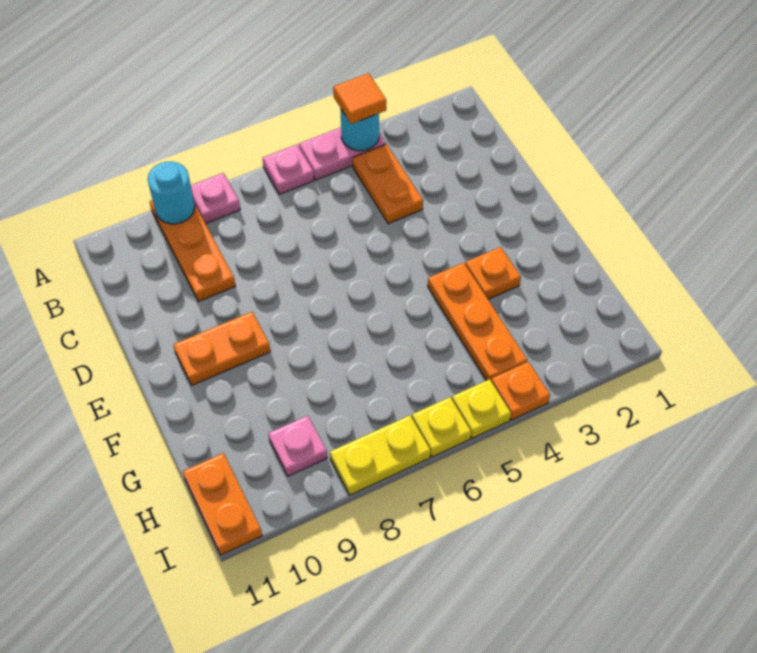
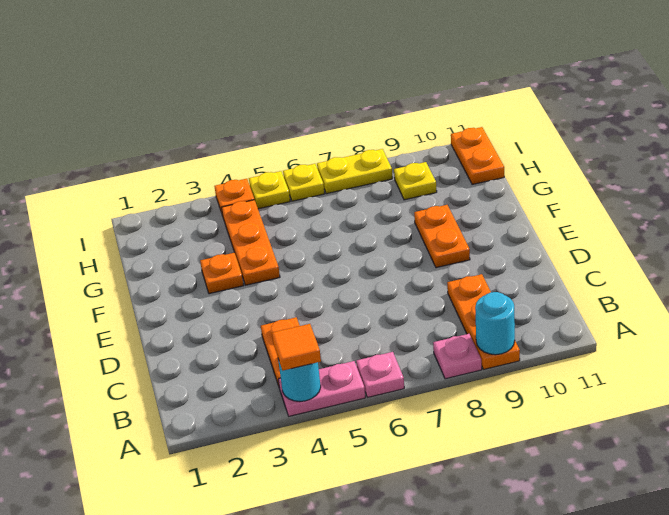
orange plate E9:E10 level 1 -> orange plate E9:F9 level 1
pink plate H9 level 1 -> yellow plate H9 level 1

